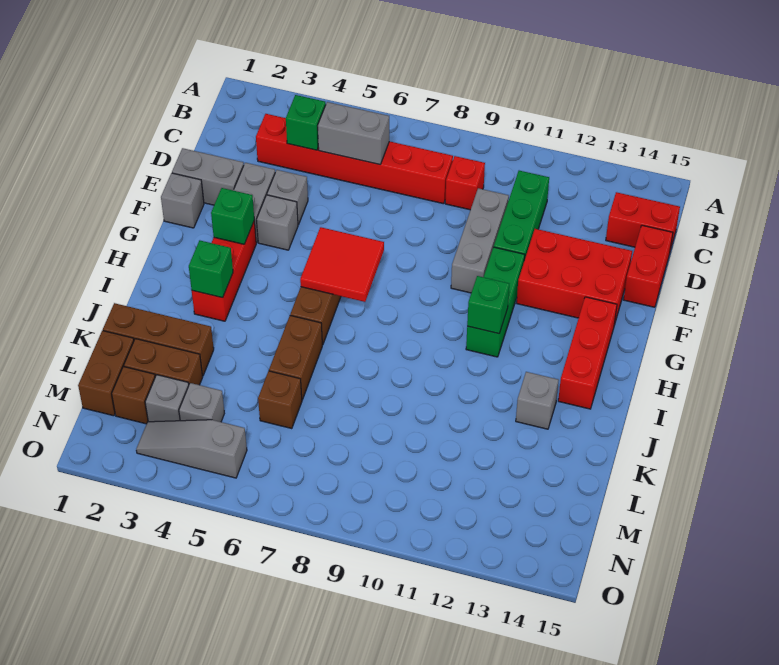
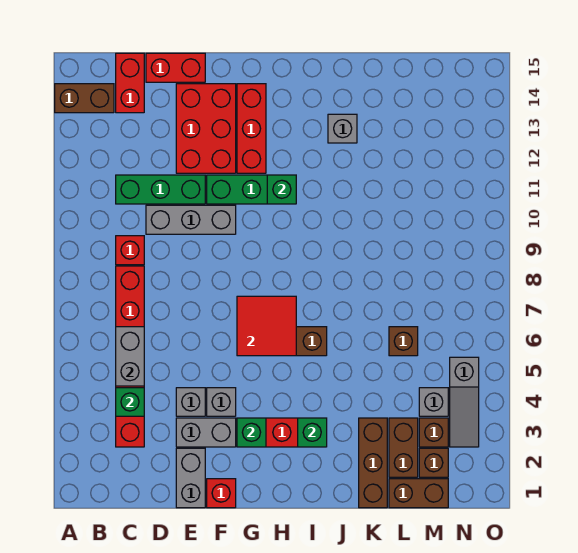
grey brick F1 level 1 -> red brick F1 level 1
red brick G14:I14 level 1 -> red brick G12:G14 level 1
brown brick J6:K6 level 1 -> brown brick A14:B14 level 1
grey brick M3 level 1 -> brown brick M3 level 1

